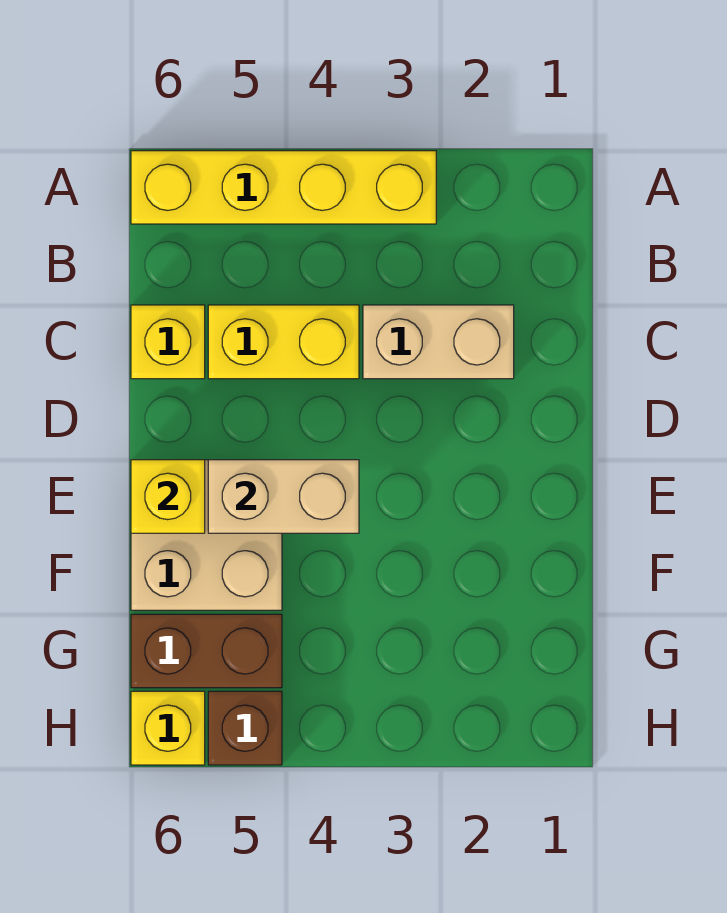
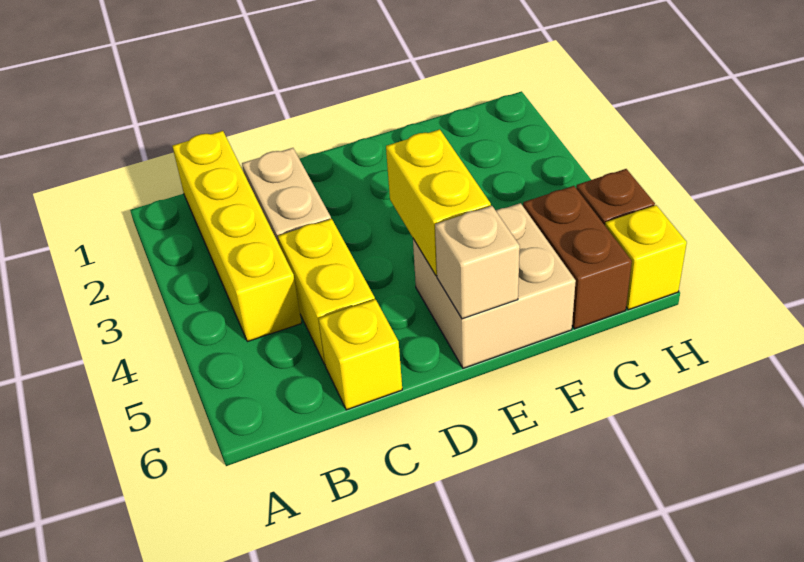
yellow brick A3:A6 level 1 -> yellow brick B1:B4 level 1
tan brick E4:E5 level 2 -> yellow brick E4:E5 level 2
yellow brick E6 level 2 -> tan brick E6 level 2

